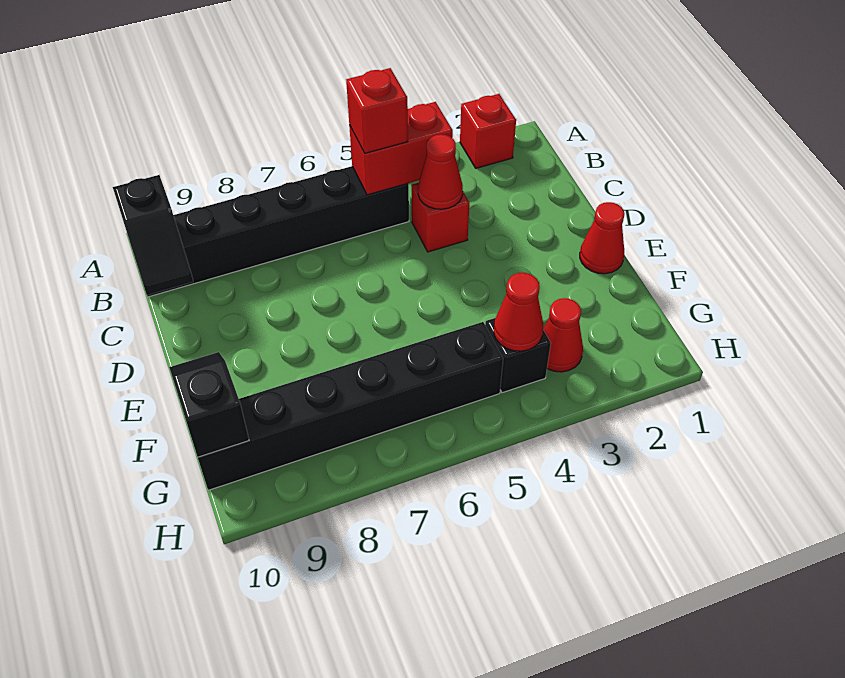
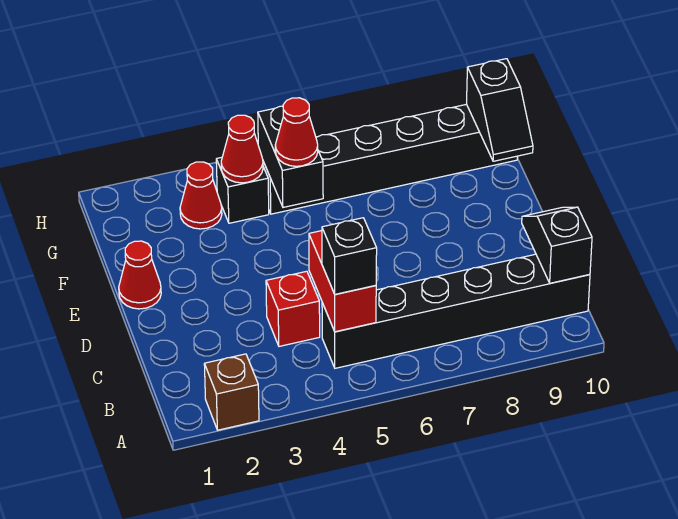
red brick A2 level 1 -> brown brick A2 level 1
red brick B4:B5 level 2 -> red brick B5:C5 level 2
red brick B5 level 3 -> black brick B5 level 3
red cone C4 level 2 -> red cone F5 level 3
none -> black brick F5:G5 level 2

